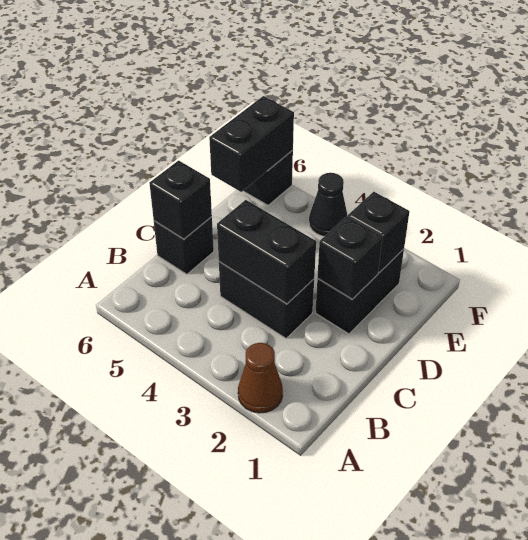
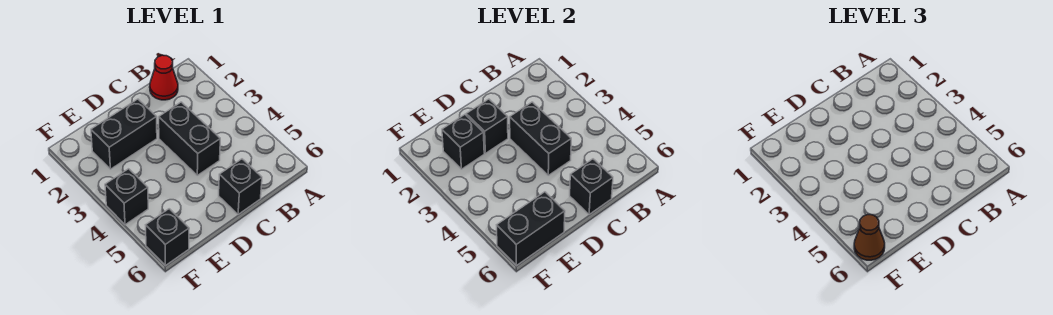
brown cone A2 level 1 -> brown cone F6 level 3
none -> red cone B1 level 1
black cone F4 level 1 -> black brick F4 level 1

